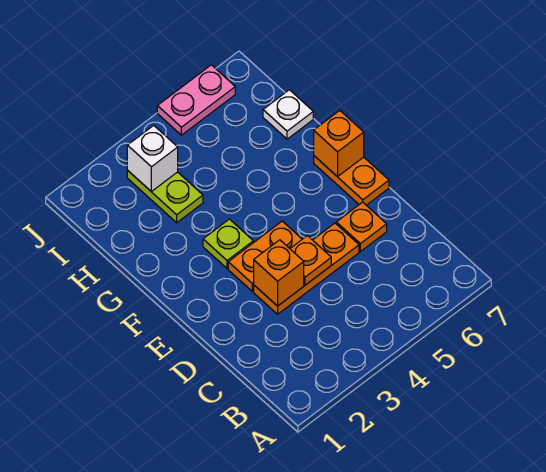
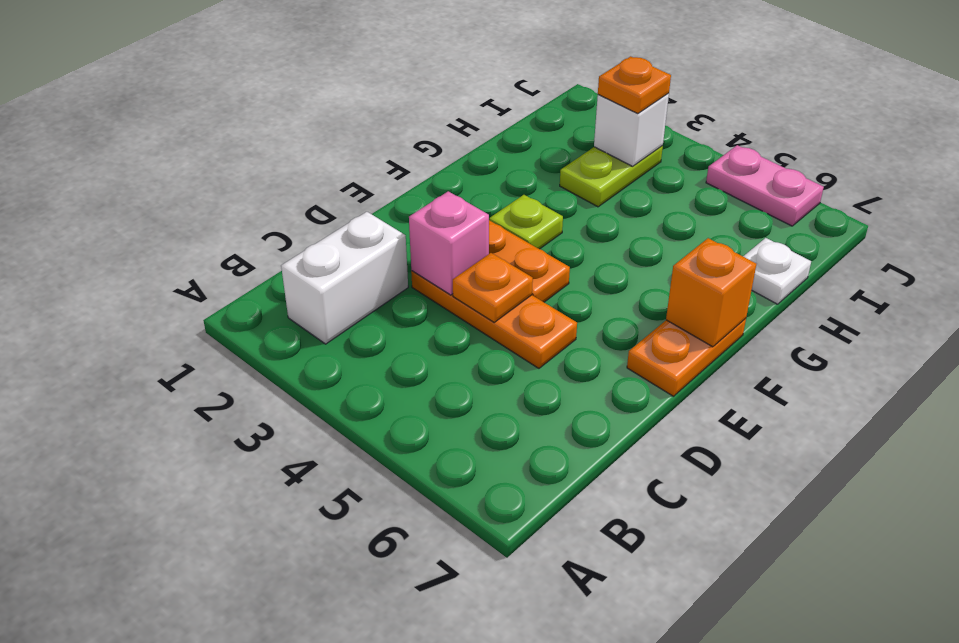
none -> white brick B2:C2 level 1
orange brick D3 level 2 -> pink brick D3 level 2
orange plate D6 level 1 -> orange plate I3 level 3

